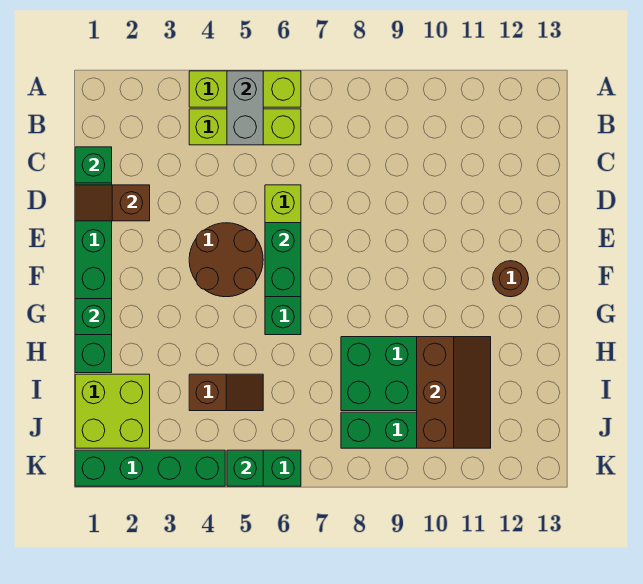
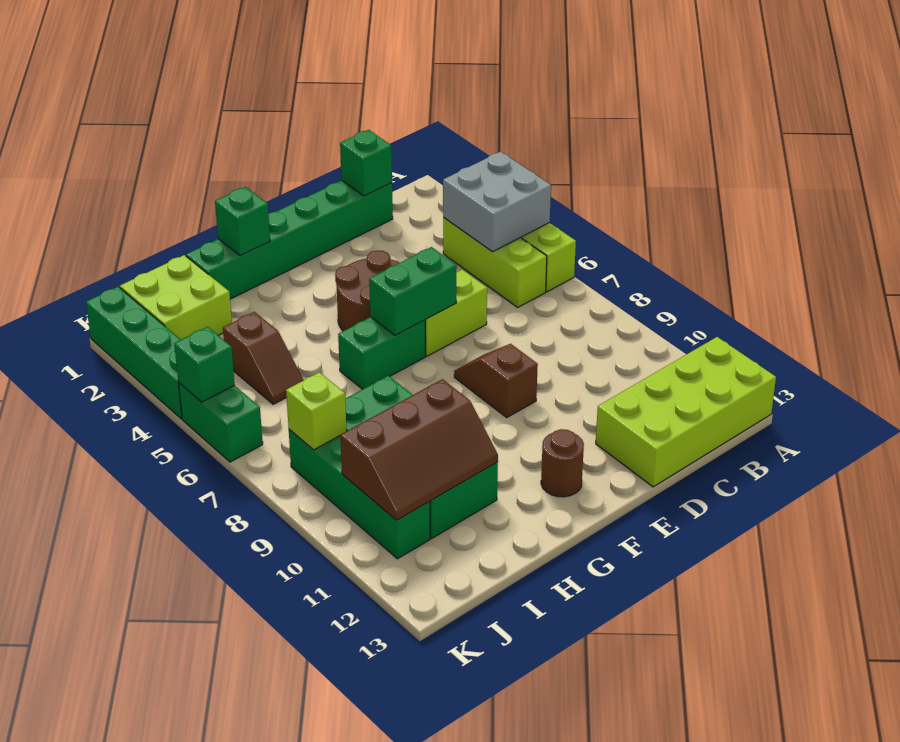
grey brick A5:B5 level 2 -> grey brick A4:B5 level 2
none -> lime brick A12:D13 level 1
brown slope D1:D2 level 2 top 2 -> brown slope E8:E9 level 1 top 9
none -> lime brick J8 level 2

